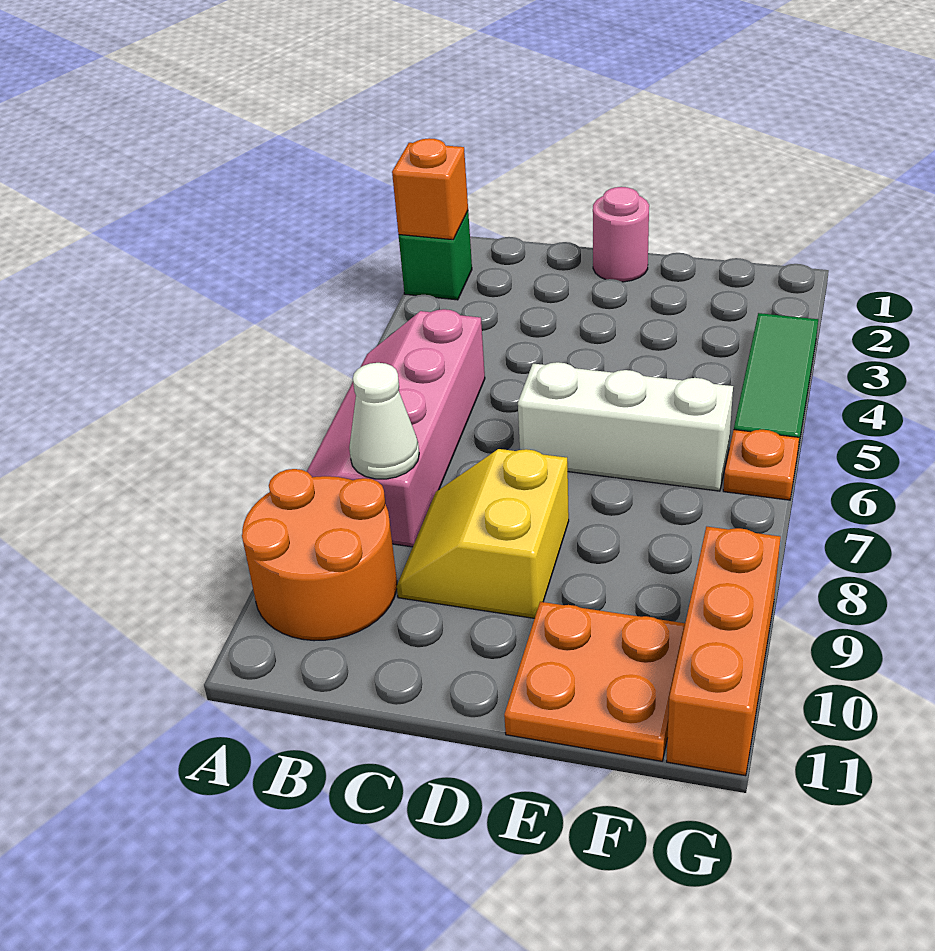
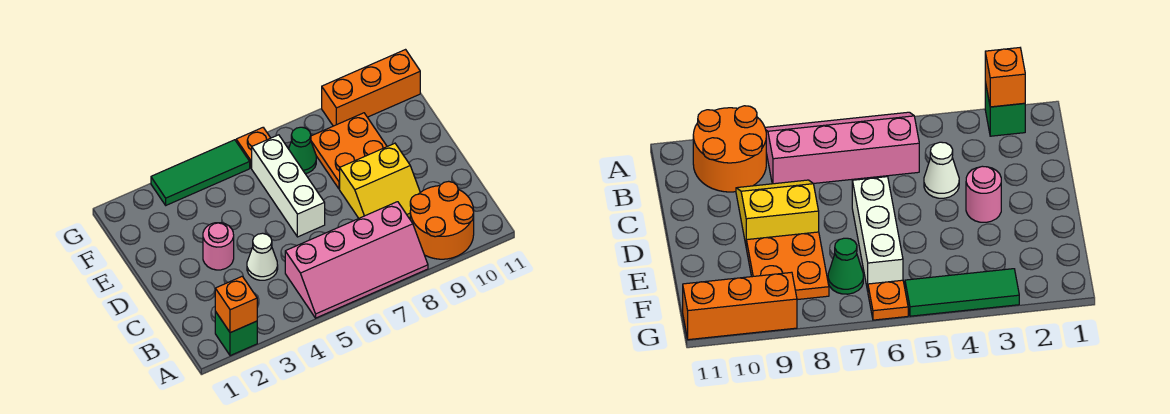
white cone B8 level 2 -> white cone C4 level 1
pink round brick D1 level 1 -> pink round brick D3 level 1
orange plate E10:F11 level 1 -> orange plate E8:F9 level 1
none -> green cone F7 level 1

